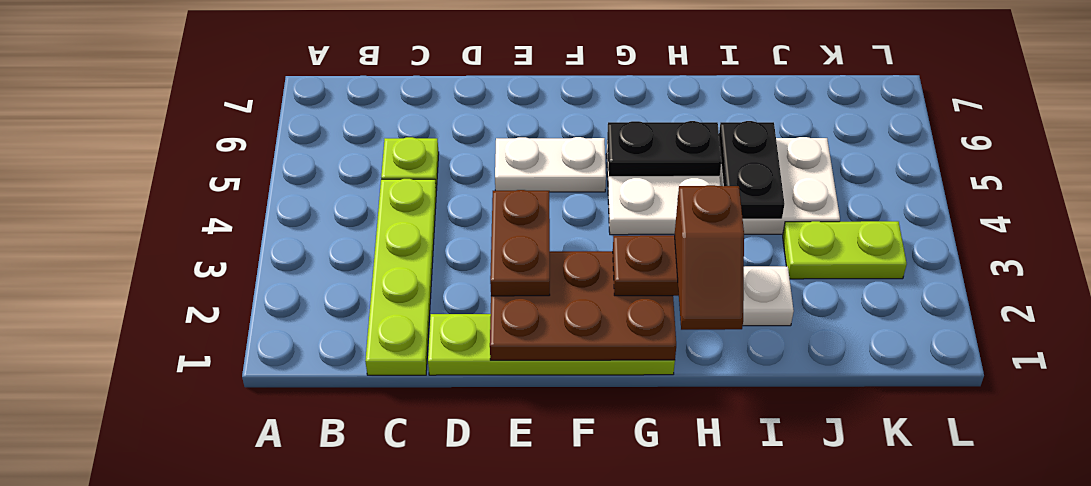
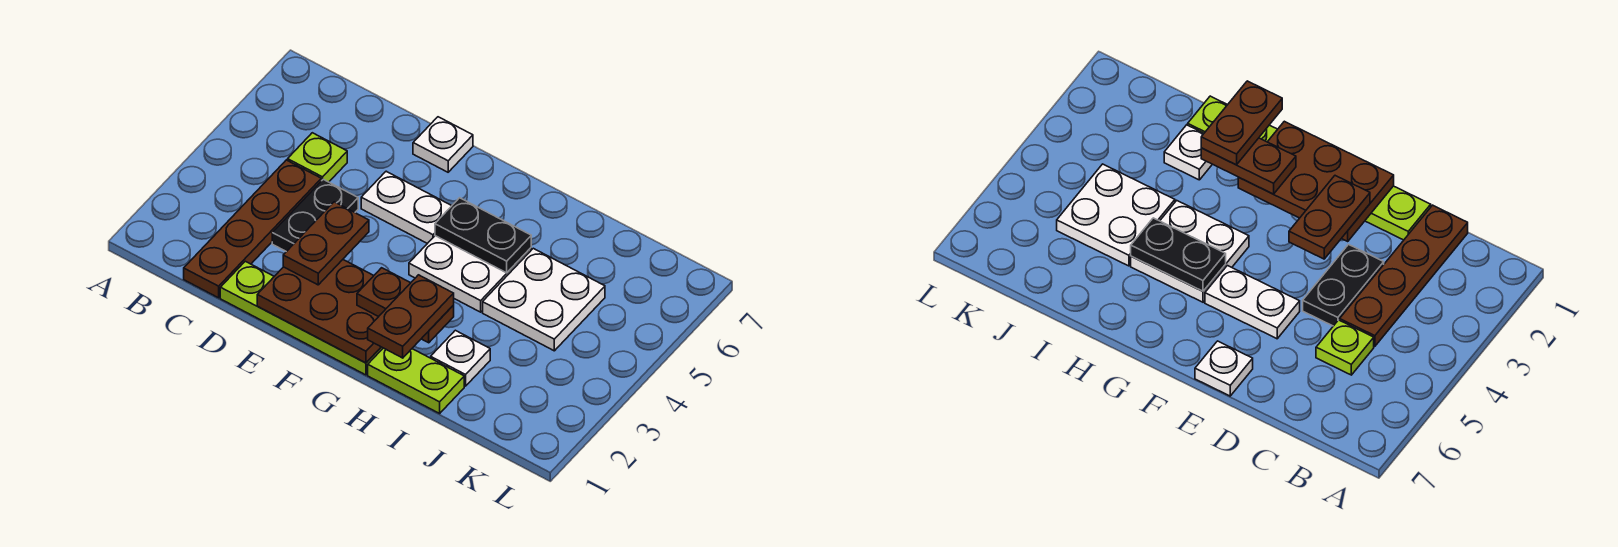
lime plate C1:C4 level 1 -> brown plate C1:C4 level 1
none -> white plate E7 level 1
brown slope H1:H2 level 4 top 2 -> brown plate H1:H2 level 4
black plate I4:I5 level 2 -> black plate D3:D4 level 1
lime plate J3:K3 level 1 -> lime plate H1:I1 level 1

